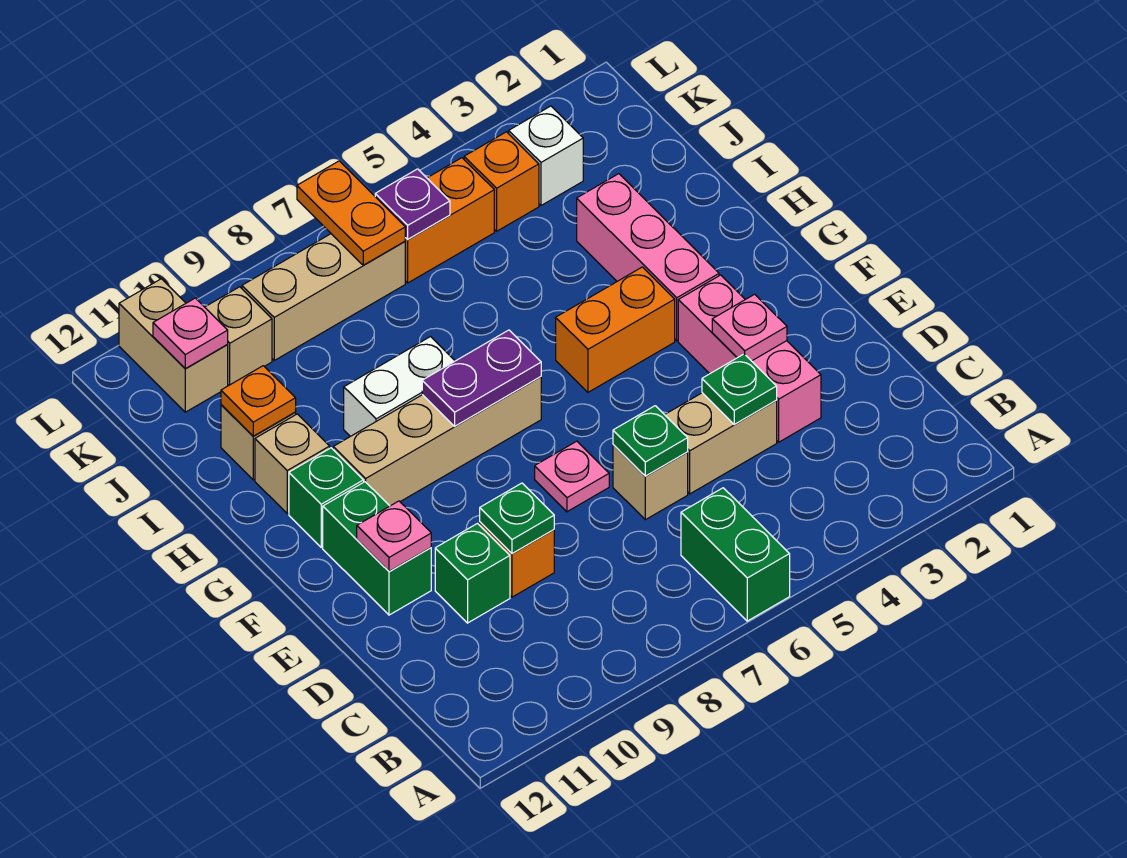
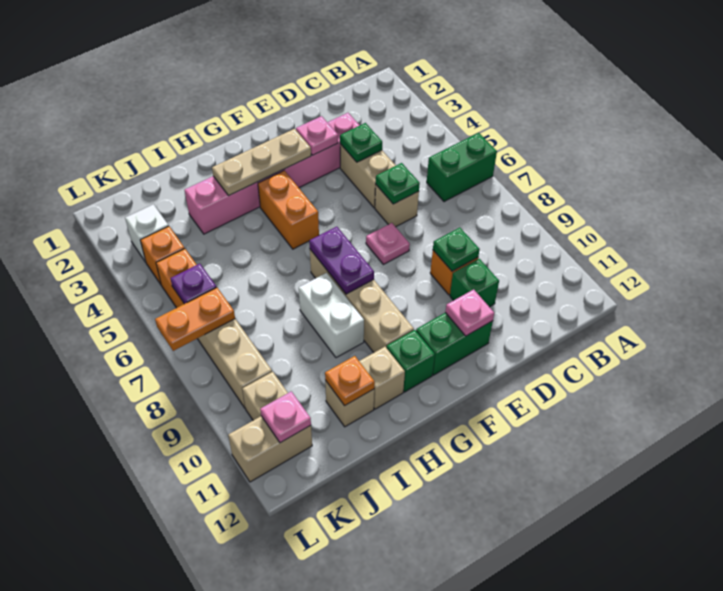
none -> tan plate F3:H3 level 2

